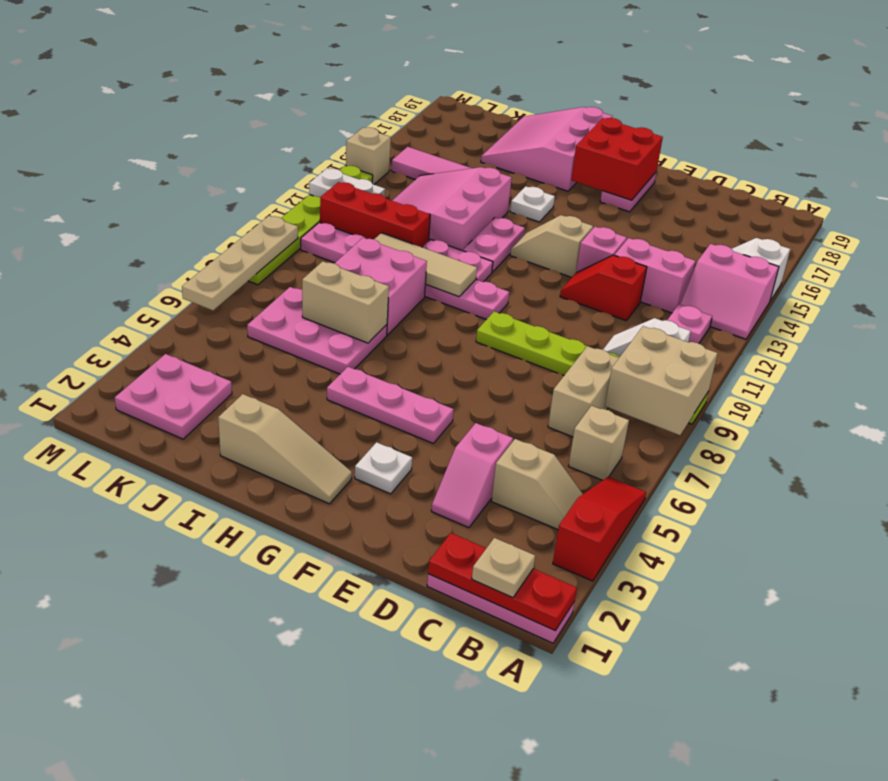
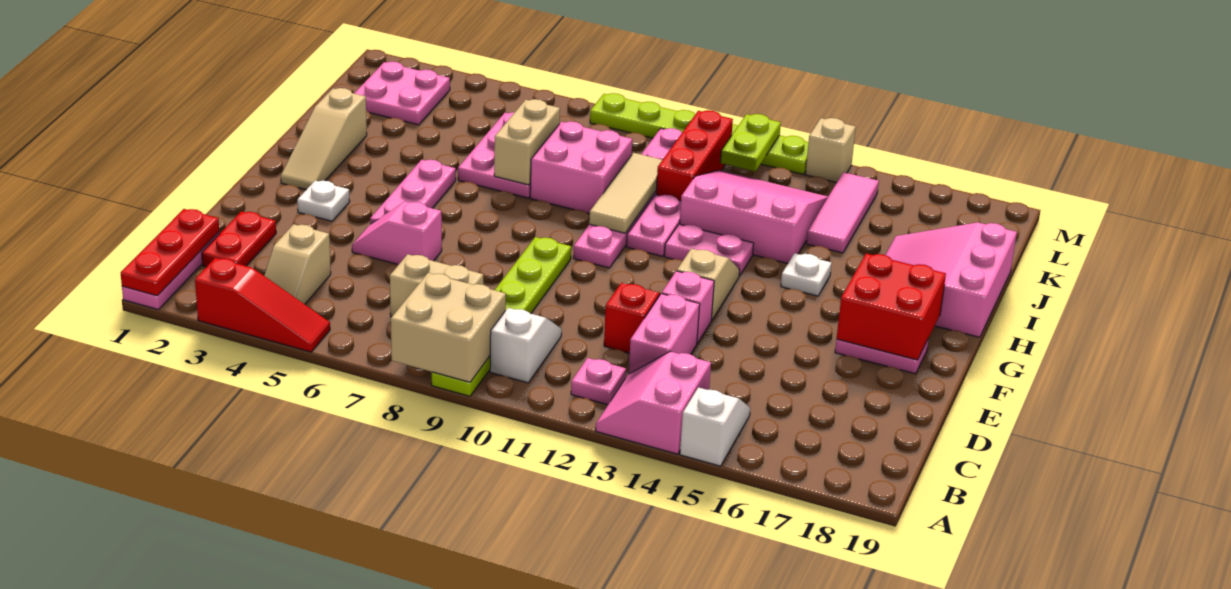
tan plate B1 level 3 -> none
tan brick B6 level 1 -> none
none -> red plate C2:D2 level 1
pink slope D3:D4 level 1 top 4 -> pink slope E5:E6 level 1 top 6
pink slope H17:J19 level 1 top H -> pink slope H17:J19 level 1 top 19
white plate L12:M12 level 2 -> lime plate L12:M12 level 2
tan plate M6:M9 level 2 -> none

